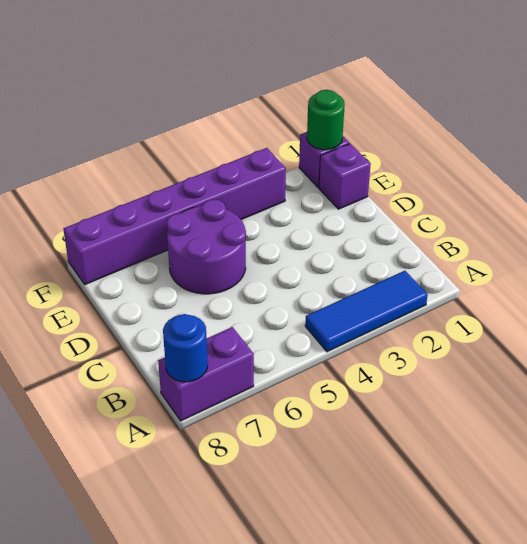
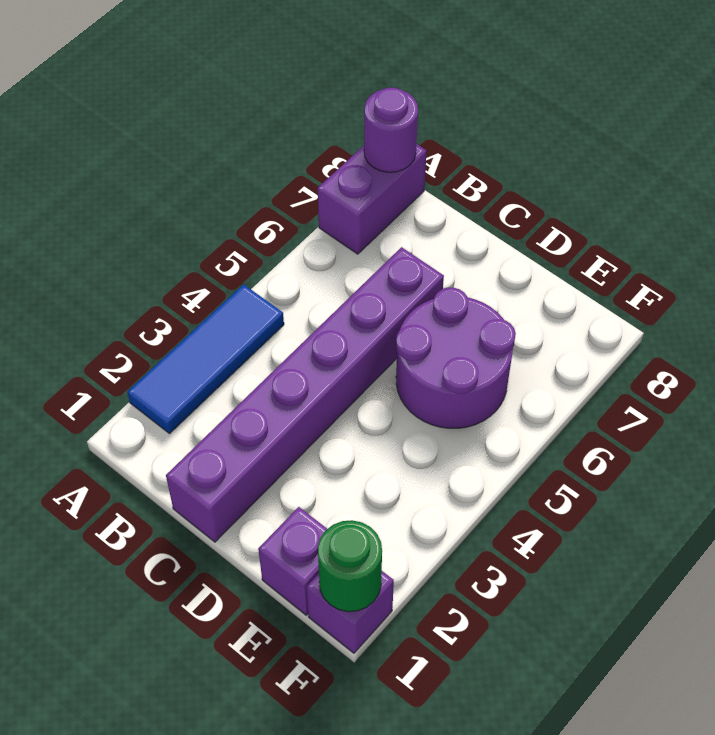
blue round brick A8 level 2 -> purple round brick A8 level 2
purple brick F3:F8 level 1 -> purple brick C1:C6 level 1

